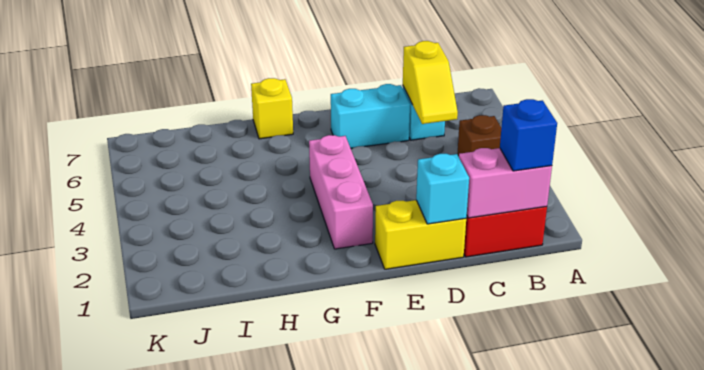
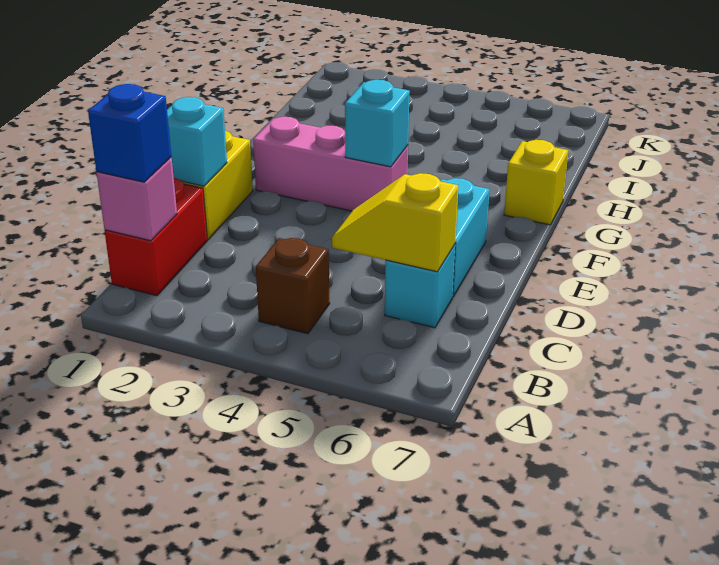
pink brick B1:C1 level 2 -> pink brick B1 level 2
none -> cyan brick F4 level 2

